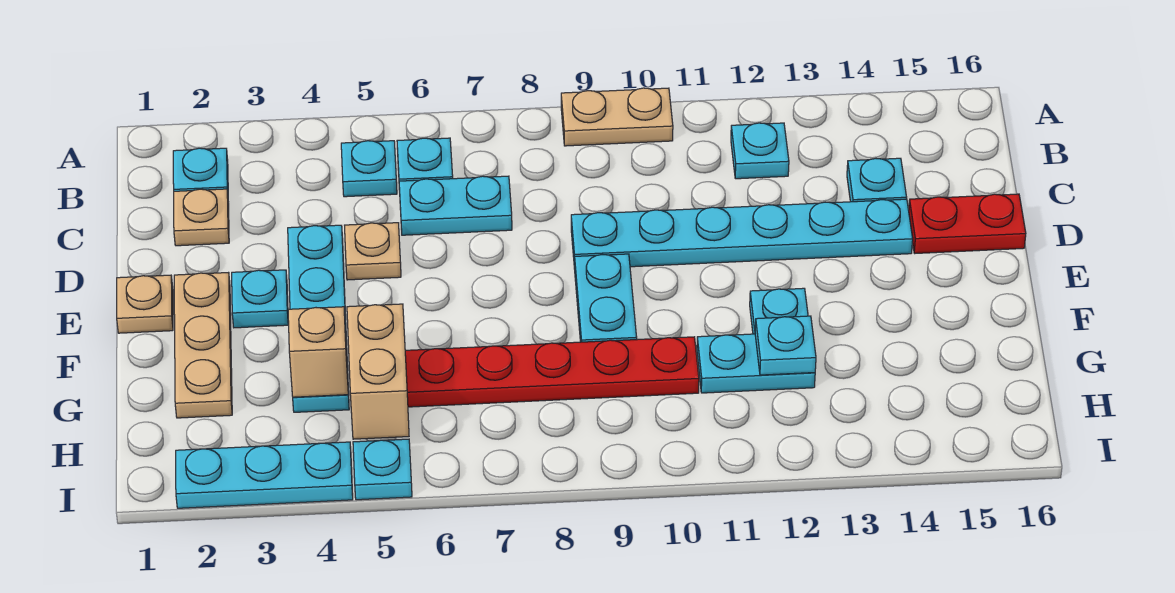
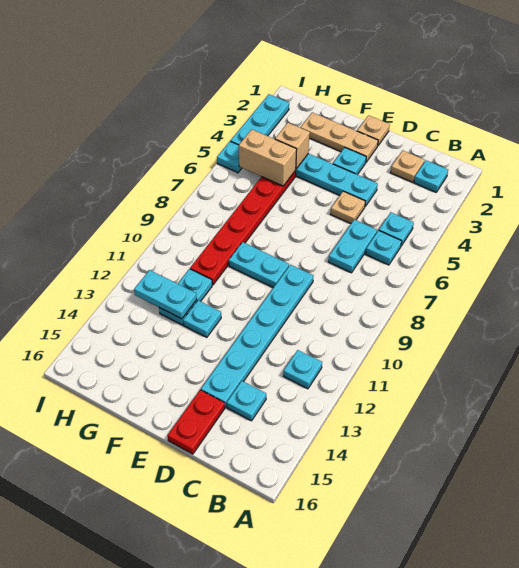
tan plate A9:A10 level 1 -> none
cyan plate G12 level 2 -> cyan plate G12:H12 level 2

